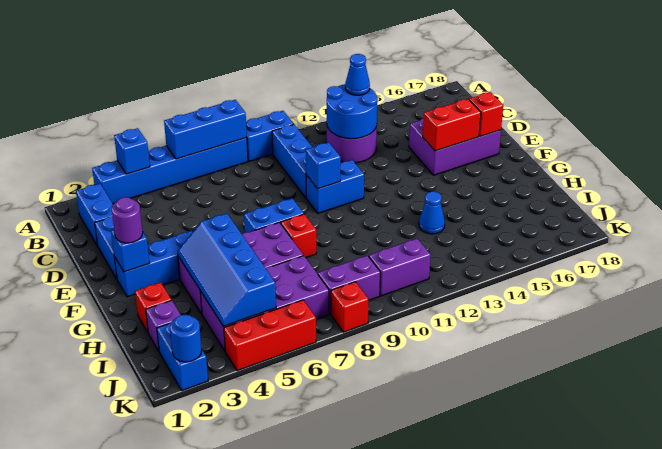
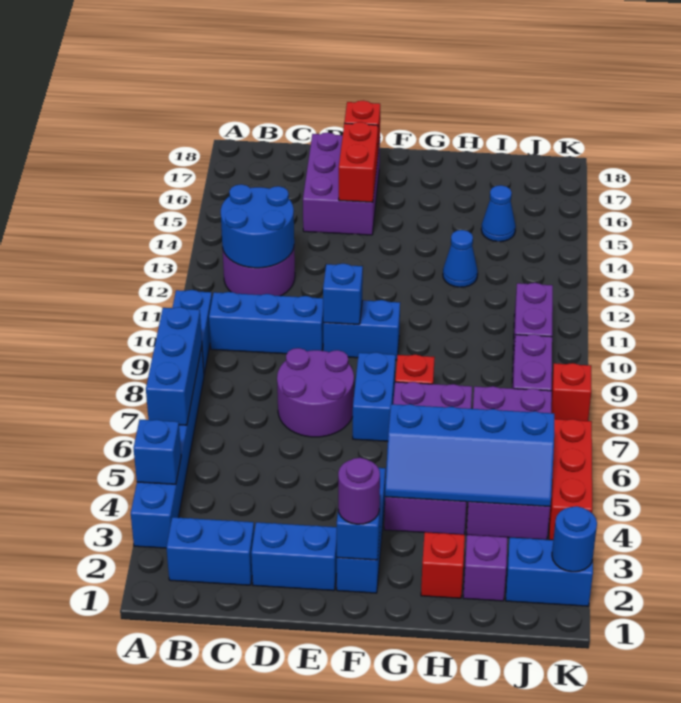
blue cone B13 level 3 -> blue cone I15 level 1
none -> purple round brick D7:E8 level 1
blue brick E10:E11 level 1 -> blue brick E10:F10 level 1

